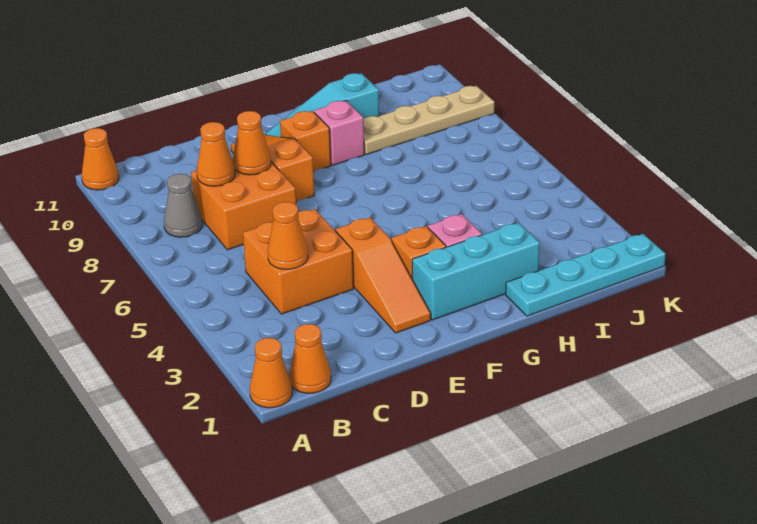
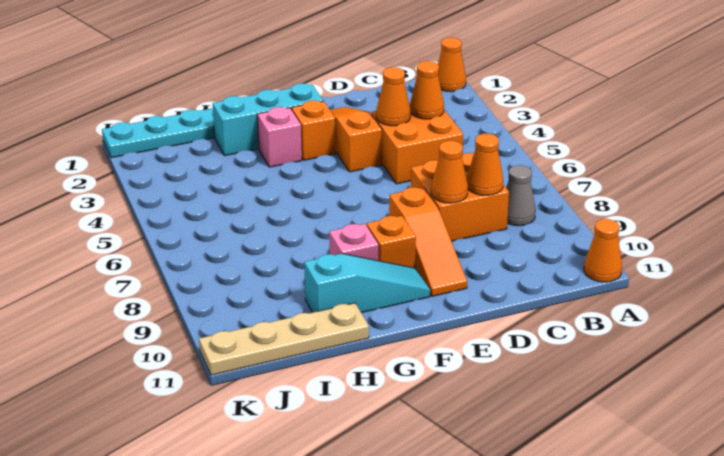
orange cone B1 level 1 -> orange cone D4 level 2
tan plate H9:K9 level 1 -> tan plate H11:K11 level 1

